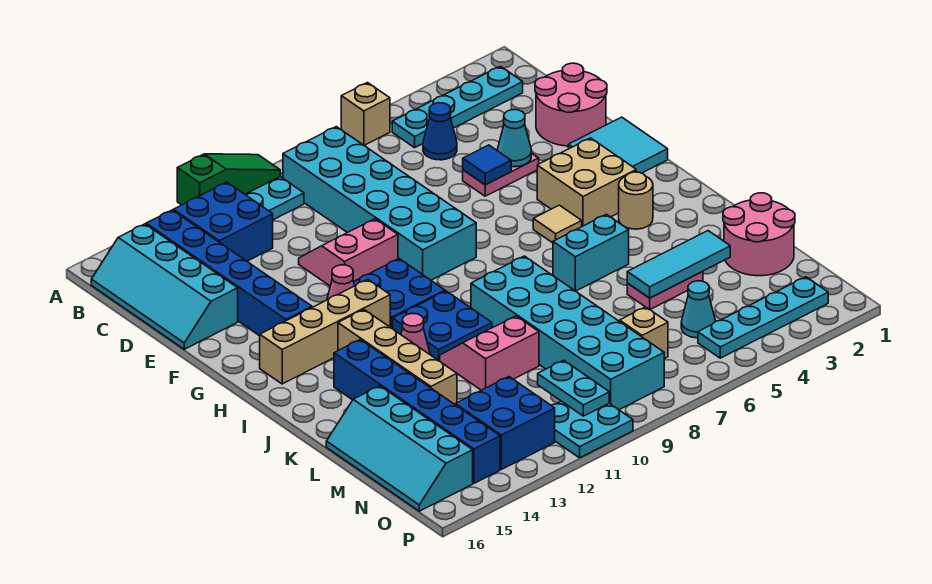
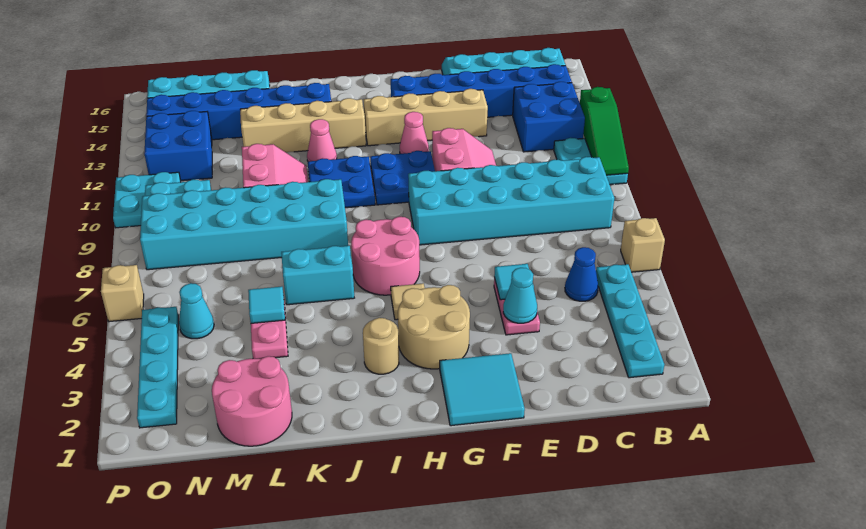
pink round brick D1:E2 level 1 -> pink round brick H6:I7 level 1
blue tile E5 level 2 -> cyan tile E5 level 2
tan brick G3:H4 level 1 -> tan round brick G3:H4 level 1
tan brick H12:H15 level 1 -> tan brick E13:H13 level 1
cyan brick J5:J6 level 1 -> cyan brick J6:K6 level 1
cyan tile L3:L5 level 2 -> cyan tile L5 level 2
tan brick N7 level 1 -> tan brick P6 level 1

